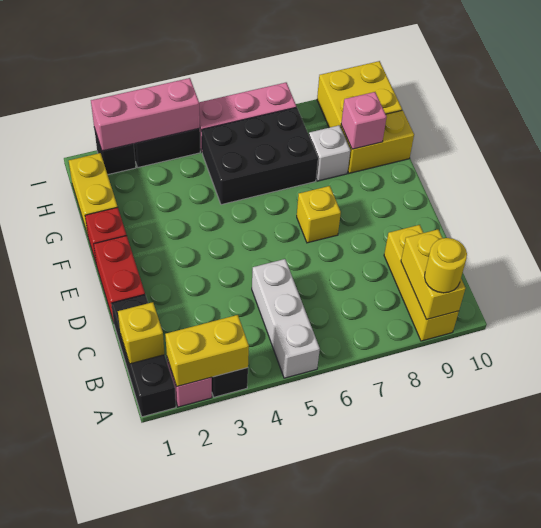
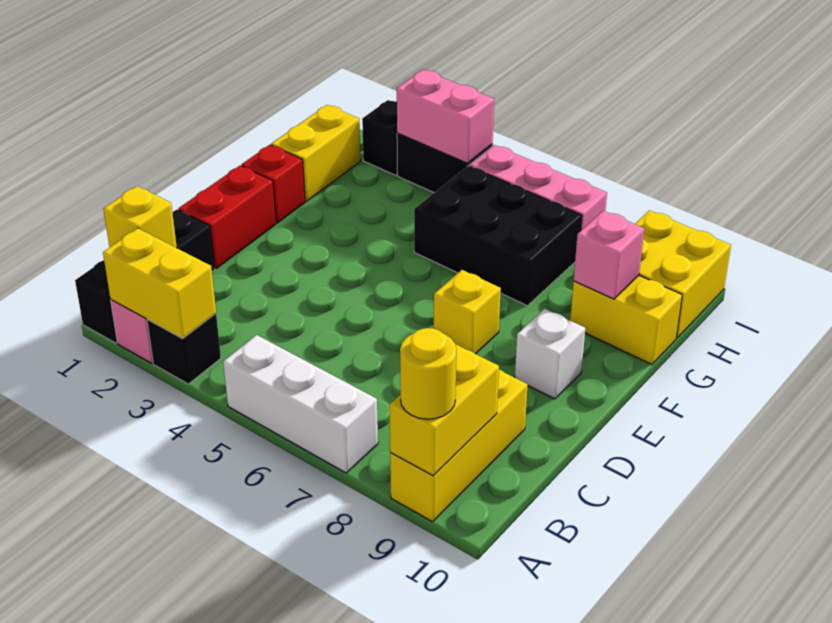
white brick A5:C5 level 1 -> white brick A5:A7 level 1
white brick G8 level 1 -> white brick E9 level 1
pink brick I2:I4 level 2 -> pink brick I3:I4 level 2

